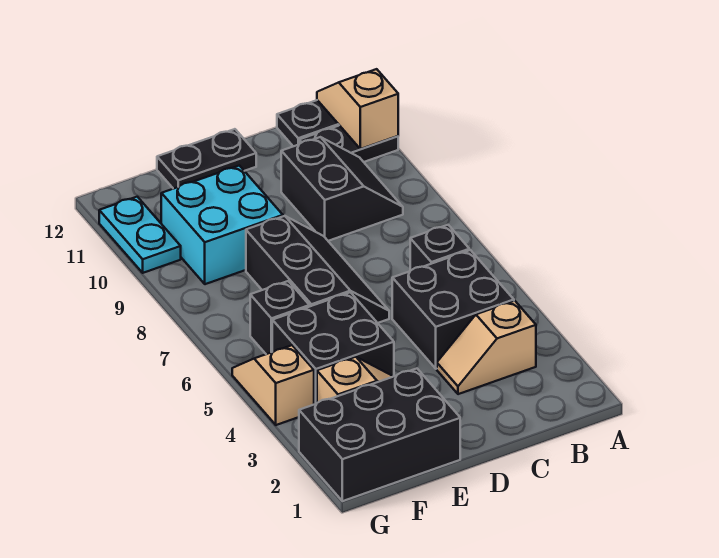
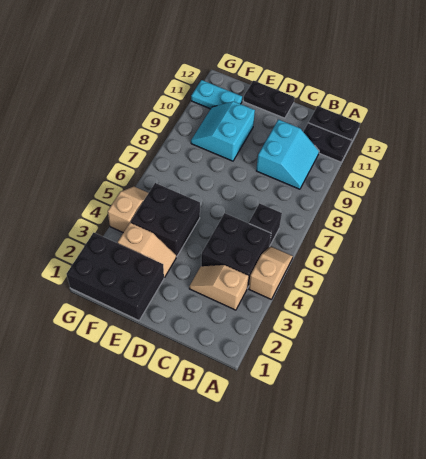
tan slope A11:A12 level 2 top 11 -> tan slope A4:A5 level 1 top 4
black slope B9:C10 level 1 top C -> cyan slope B9:C10 level 1 top C
black slope D6:E8 level 1 top E -> none
cyan brick E9:F10 level 1 -> cyan slope E9:F10 level 1 top E
black brick F6 level 1 -> none
cyan plate G10:G11 level 1 -> cyan plate F11:G11 level 1

